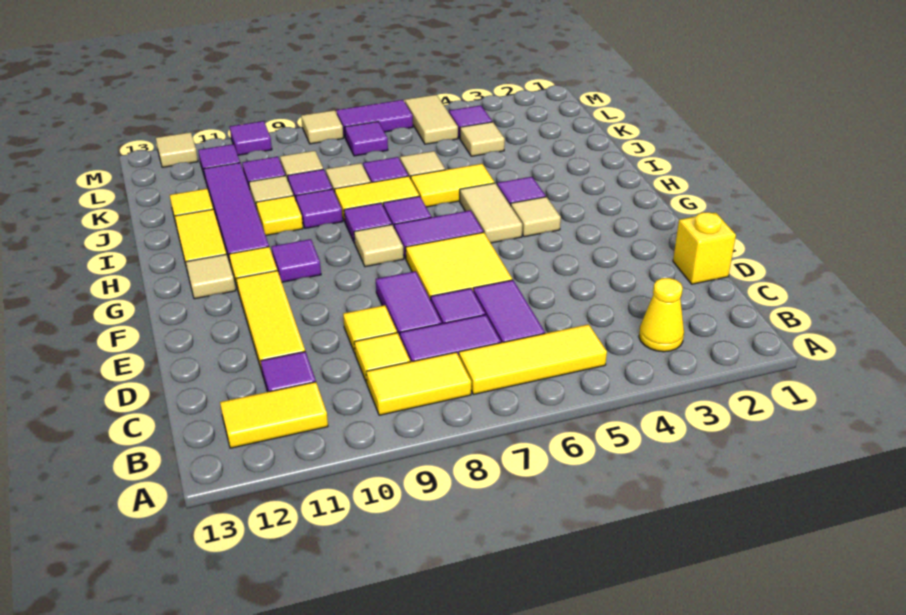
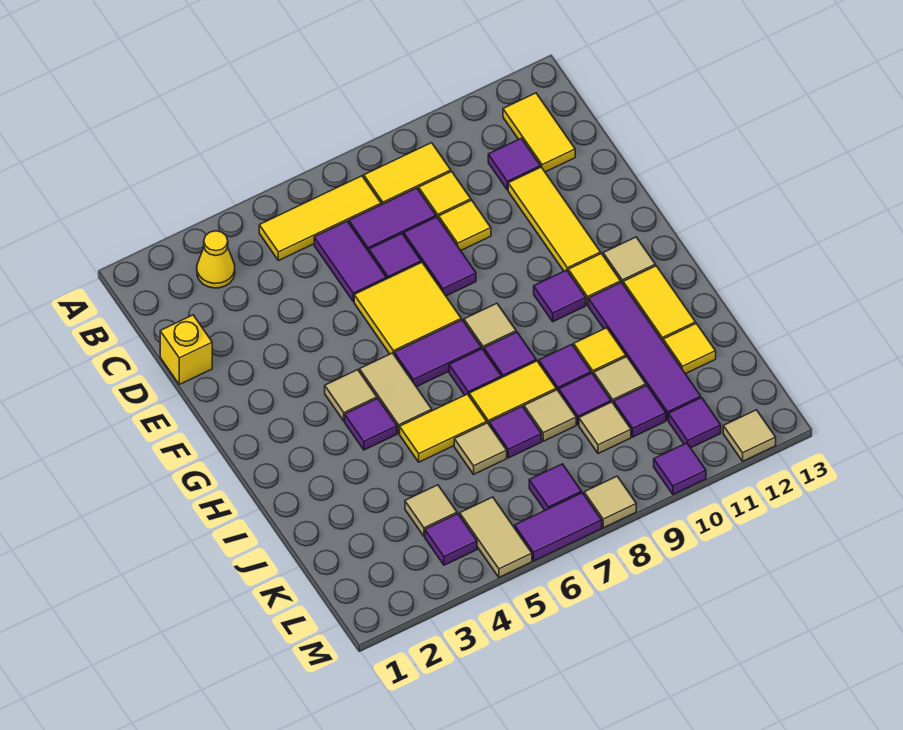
yellow tile B11:B12 level 1 -> yellow tile B12:C12 level 1

